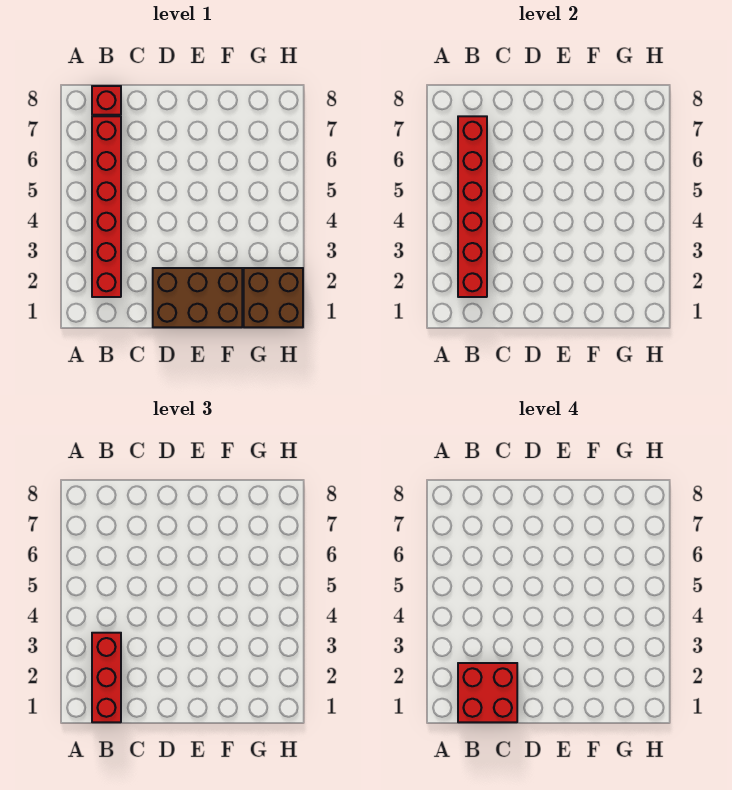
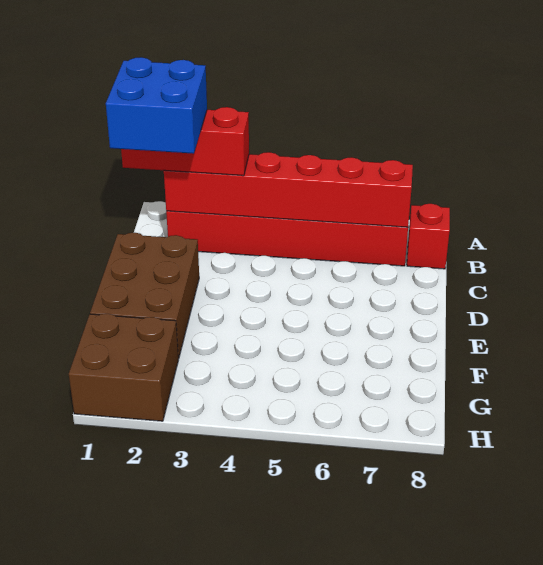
red brick B1:C2 level 4 -> blue brick B1:C2 level 4

